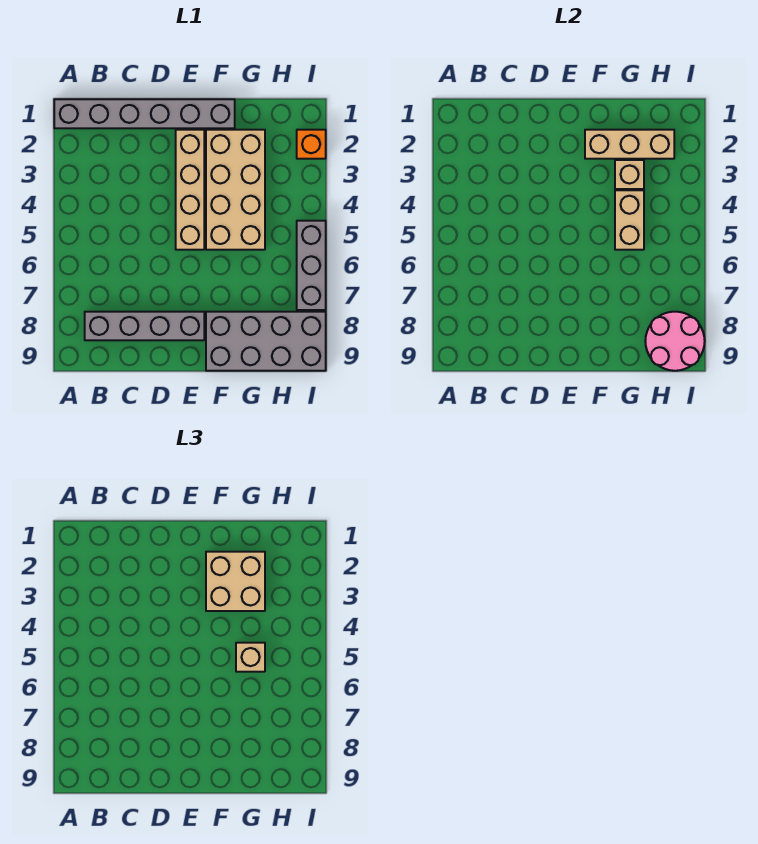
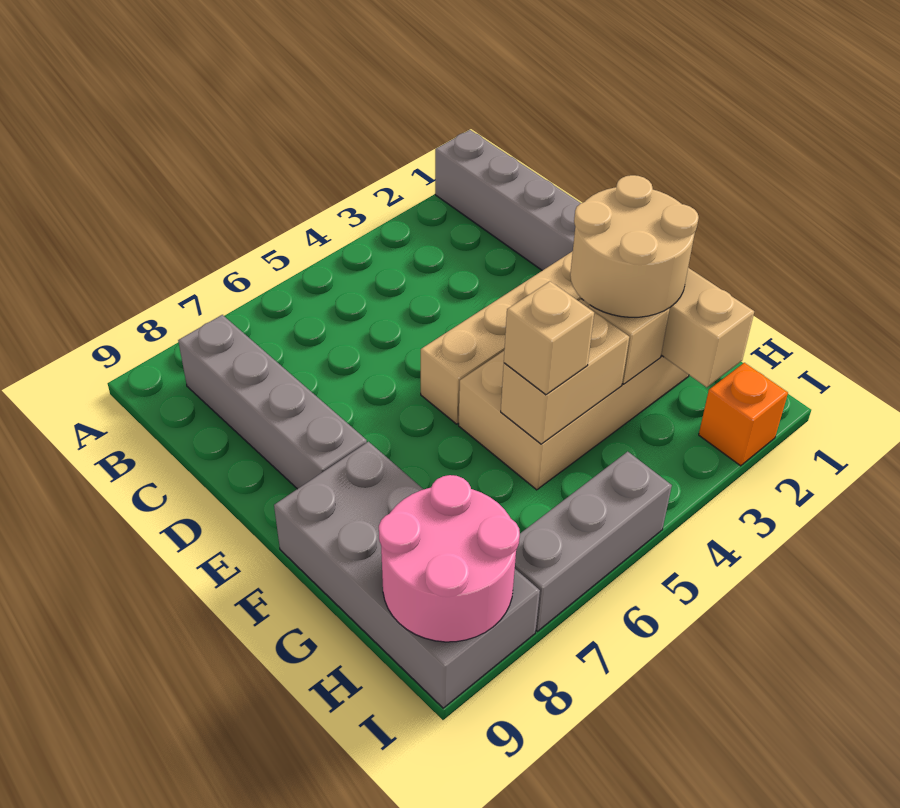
tan brick F2:G3 level 3 -> tan round brick F2:G3 level 3

